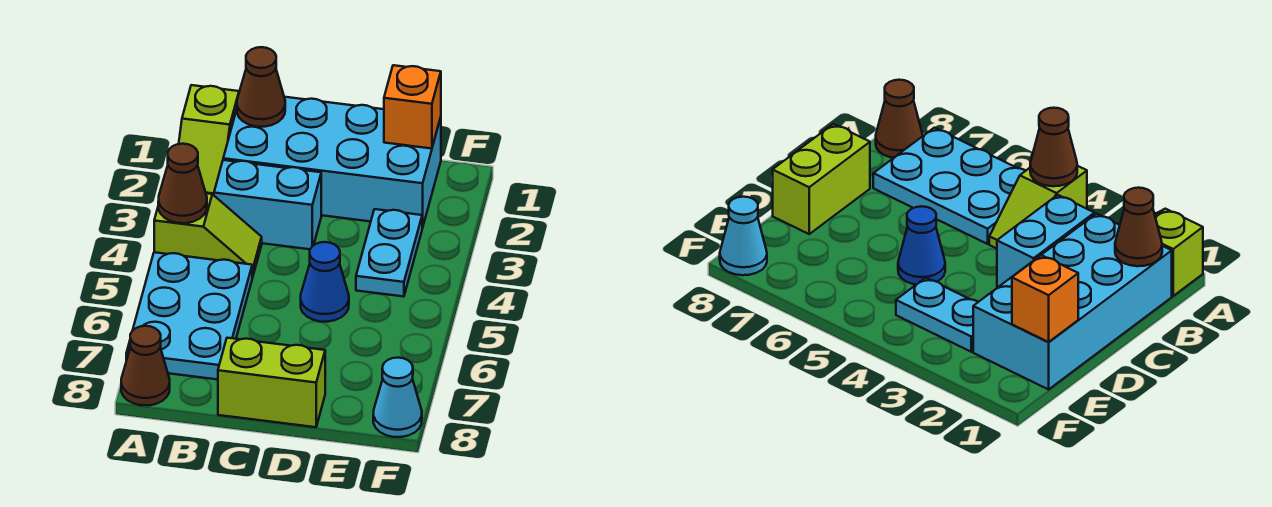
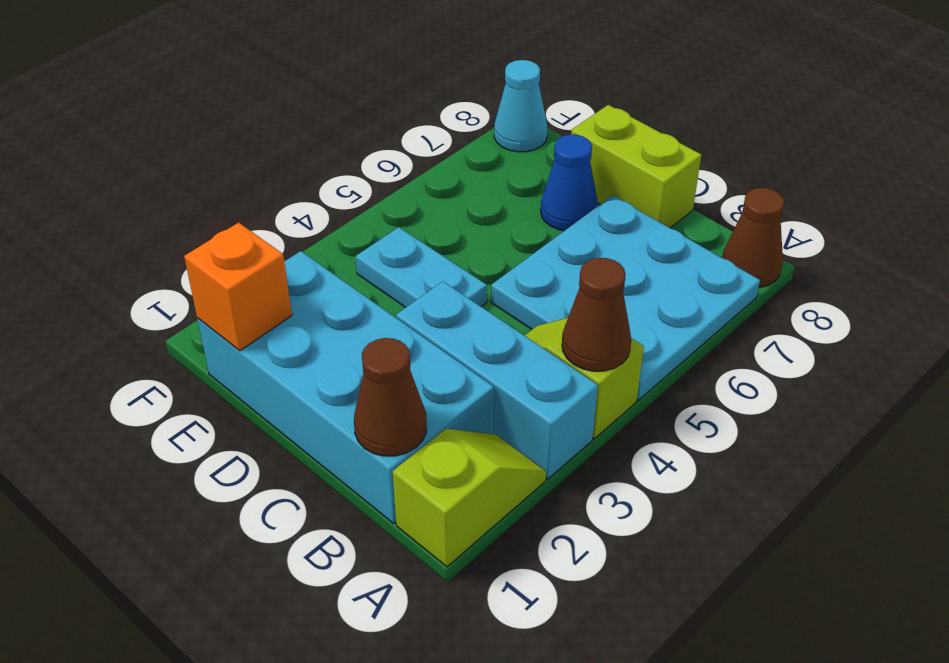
cyan plate A5:B7 level 1 -> cyan plate A5:C7 level 1
cyan brick B3:C3 level 1 -> cyan brick A3:C3 level 1
blue cone D5 level 1 -> blue cone D7 level 1
cyan plate E3:E4 level 1 -> cyan plate D4:E4 level 1

